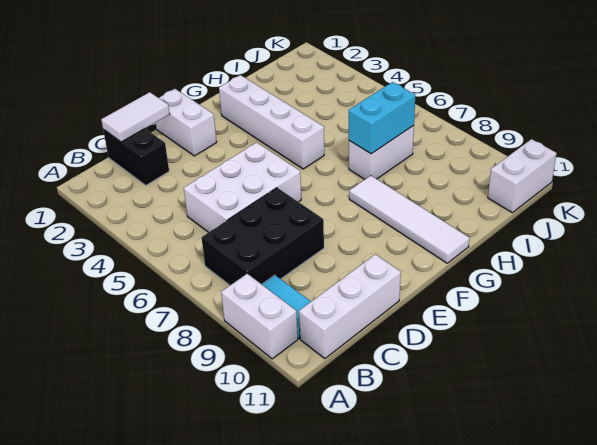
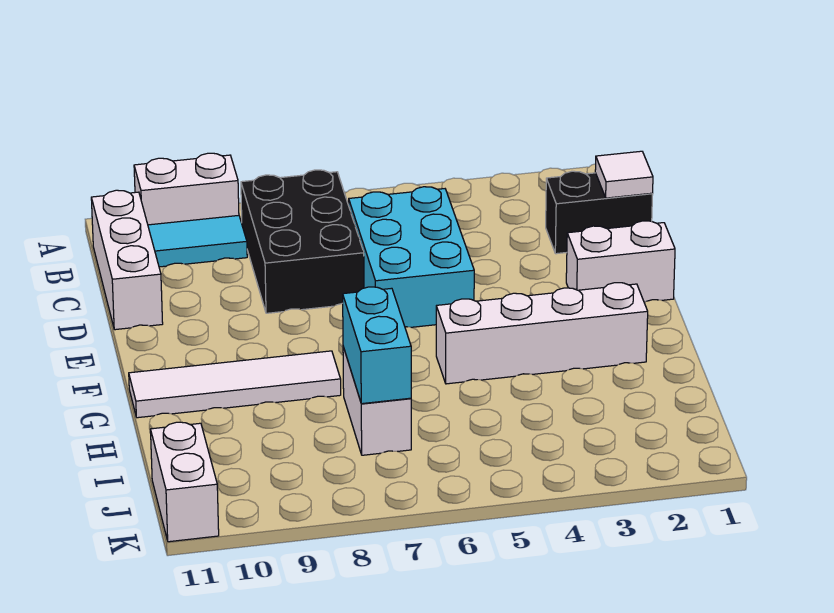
white tile C1:D1 level 2 -> white tile C1 level 2
white brick C5:E6 level 1 -> cyan brick C5:E6 level 1

